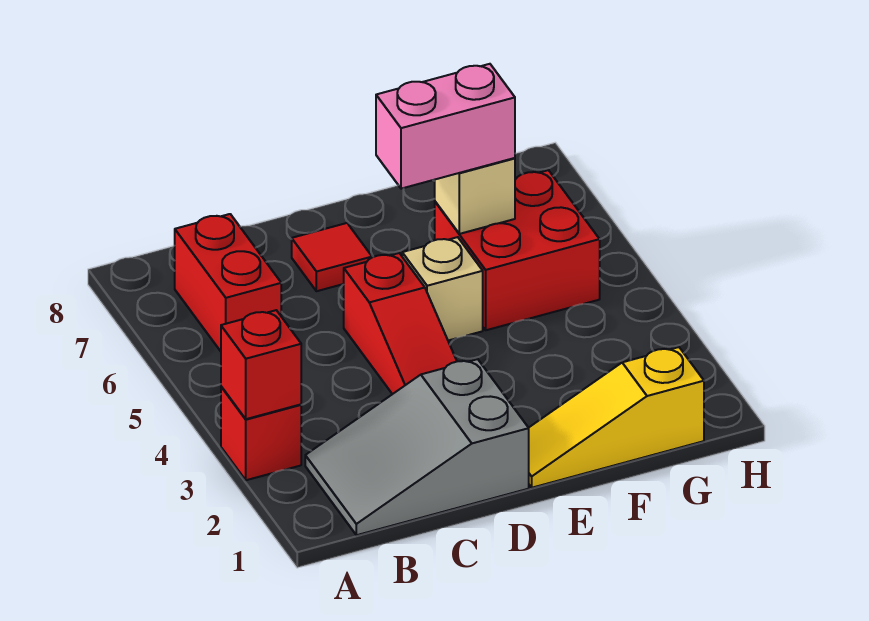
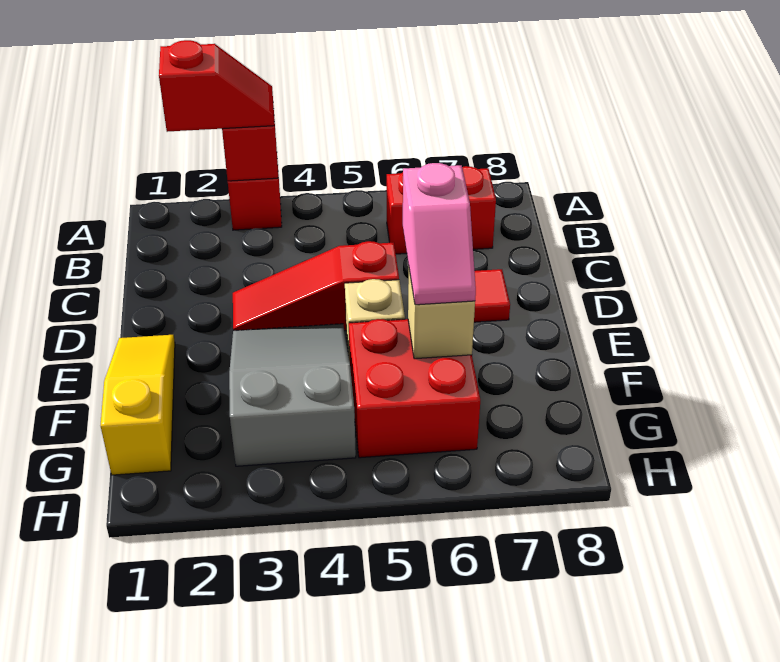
none -> red slope A2:A3 level 3 top 2
grey slope B1:D2 level 1 top D -> grey slope E3:G4 level 1 top G
pink brick E6:F6 level 3 -> pink slope E6:F6 level 3 top E

